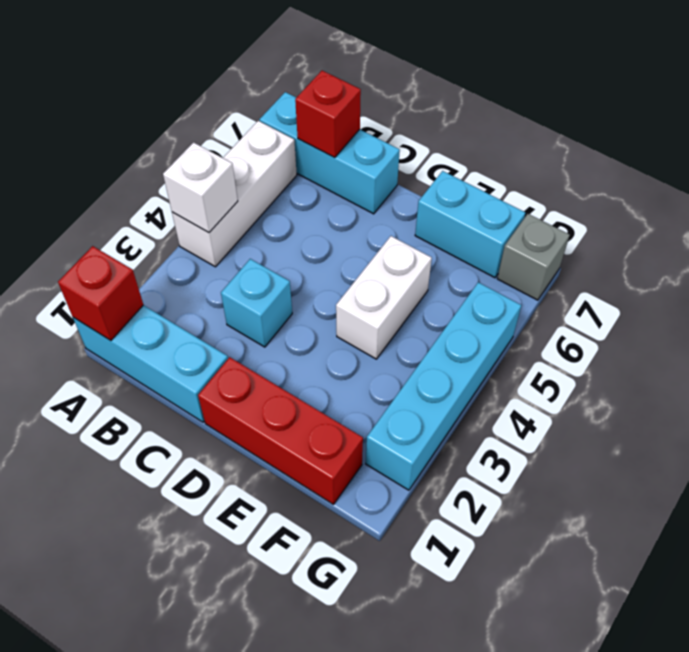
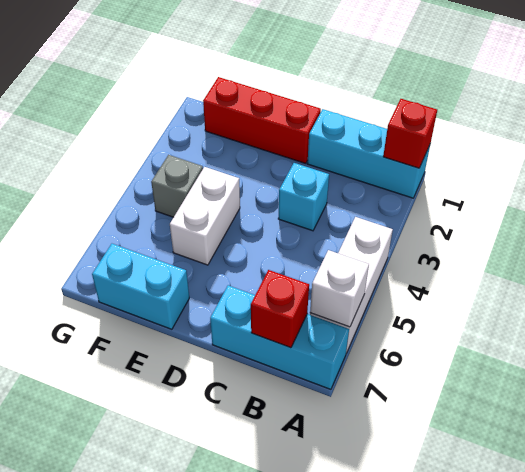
white brick A4 level 2 -> white brick A6 level 2
cyan brick G2:G5 level 1 -> none
grey brick G7 level 1 -> grey brick F4 level 1

